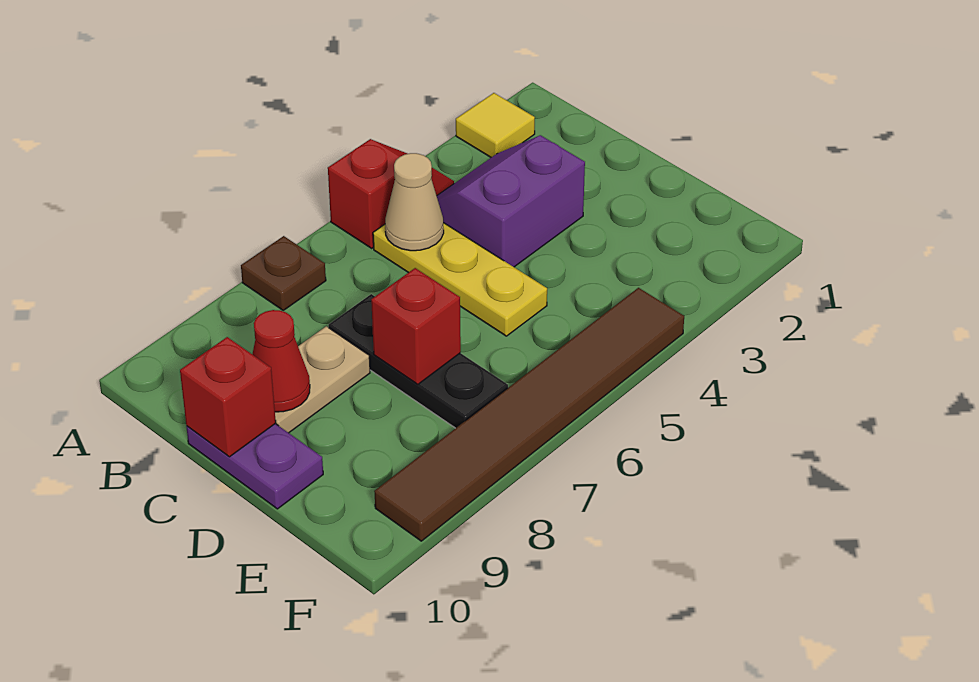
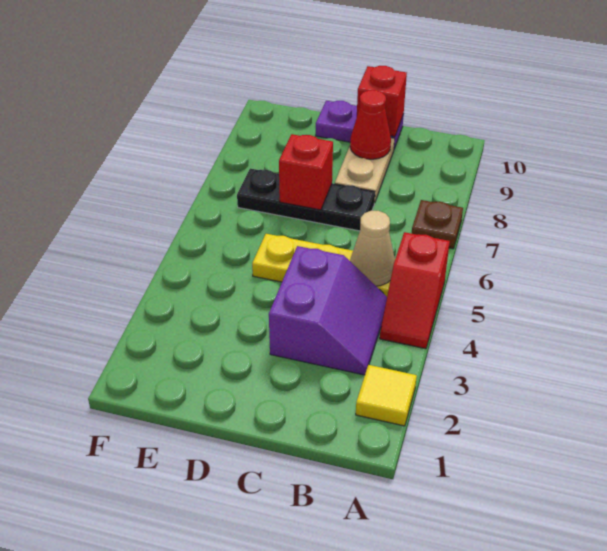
brown tile F4:F9 level 1 -> none

